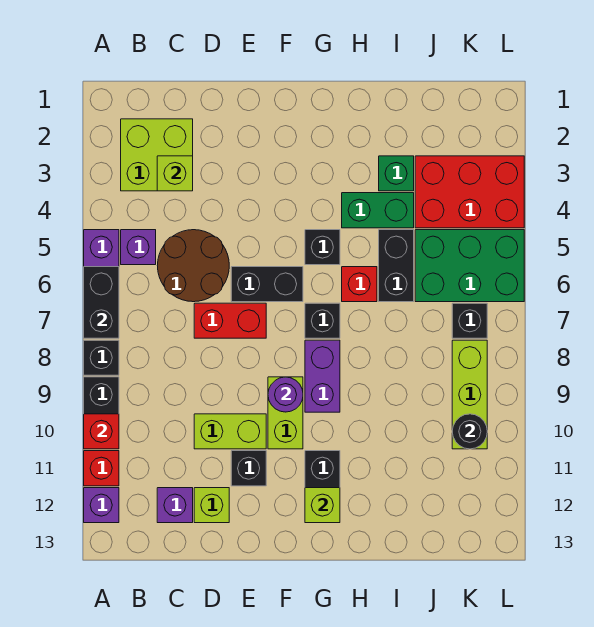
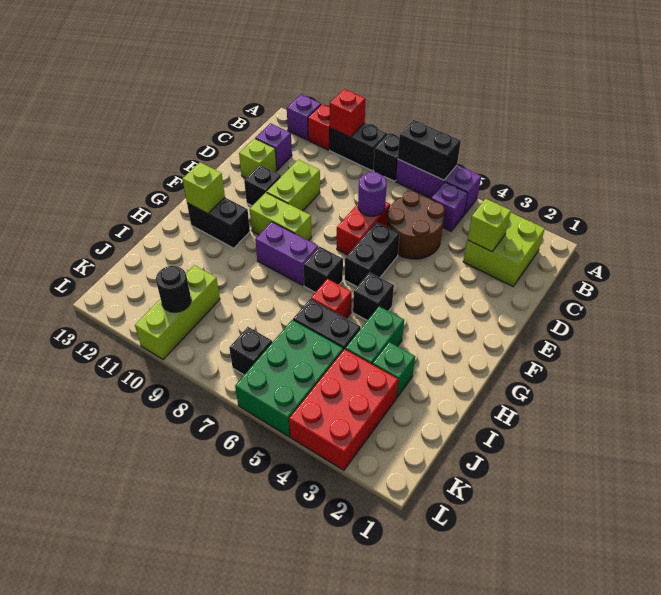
purple round brick F9 level 2 -> purple round brick D7 level 2
lime brick K8:K10 level 1 -> lime brick J10:L10 level 1

